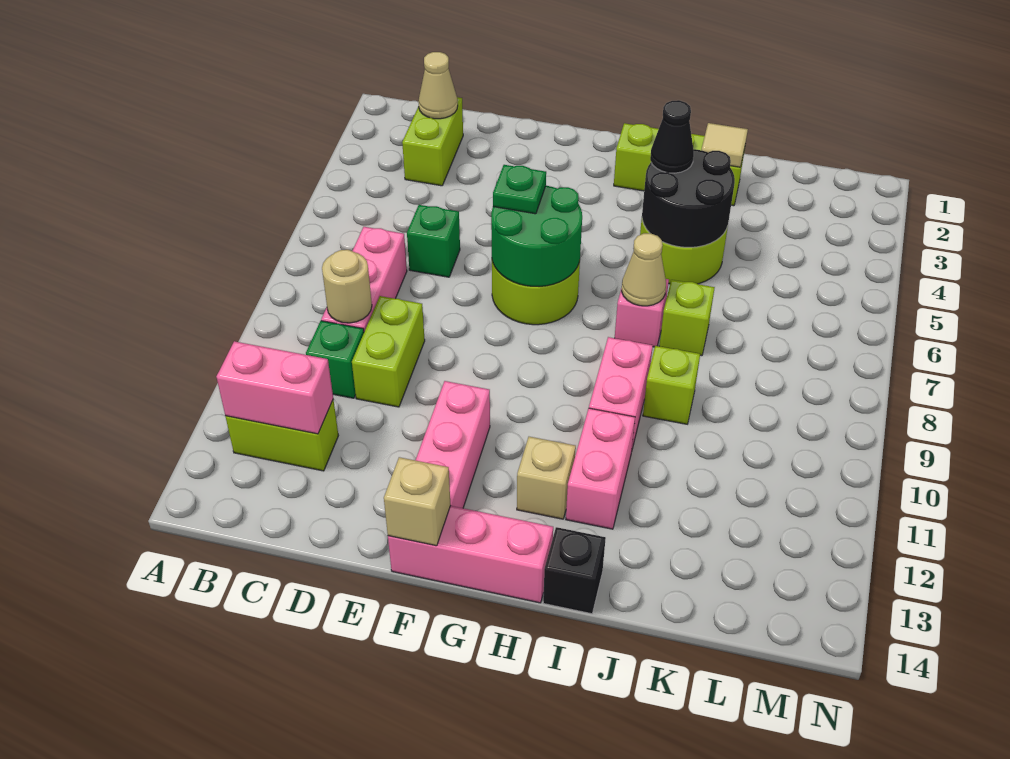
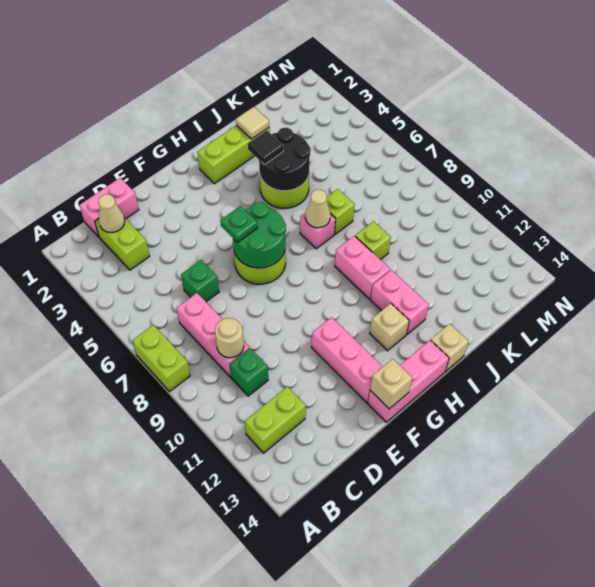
pink brick B12:C12 level 2 -> pink brick C1:D1 level 1
lime brick D9:D10 level 1 -> lime brick A7:A8 level 1
black cone I4 level 3 -> black tile I4 level 3
black brick I14 level 1 -> tan brick I14 level 1

